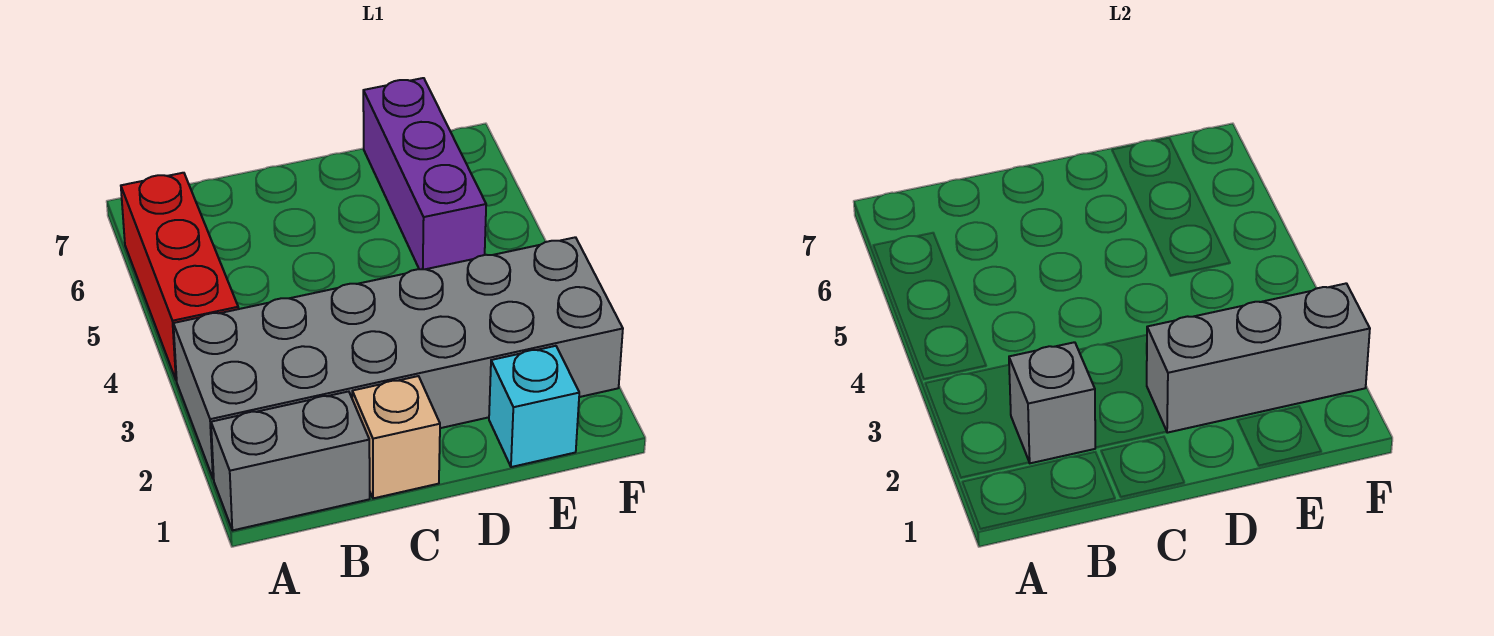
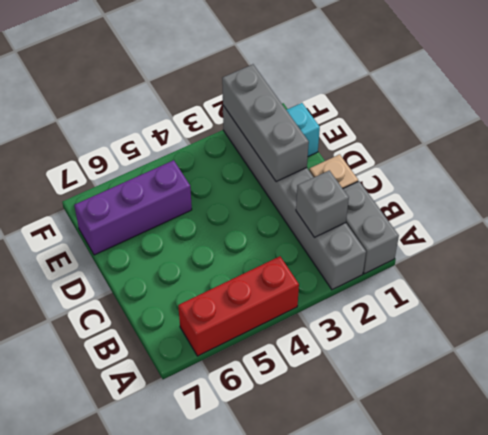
grey brick A2:F3 level 1 -> grey brick A2:F2 level 1

